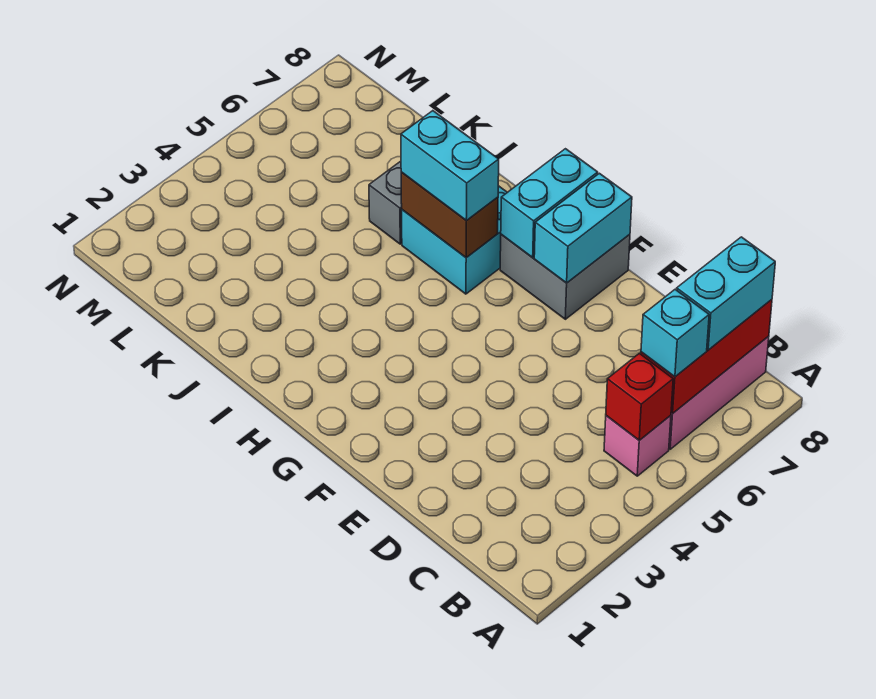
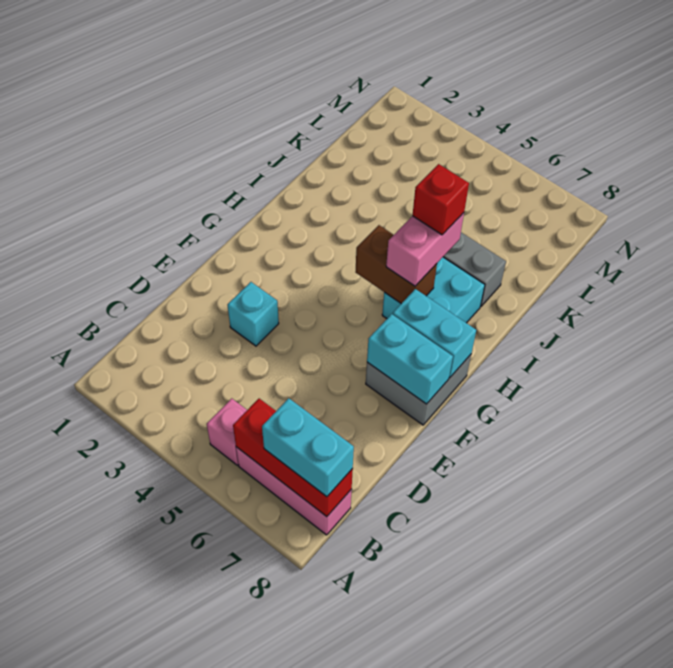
red brick B5 level 2 -> red brick I6 level 4
cyan brick B6 level 3 -> cyan brick E3 level 1
brown brick H6:I6 level 2 -> brown brick H5:H6 level 2
cyan brick H6:I6 level 3 -> pink brick H6:I6 level 3

